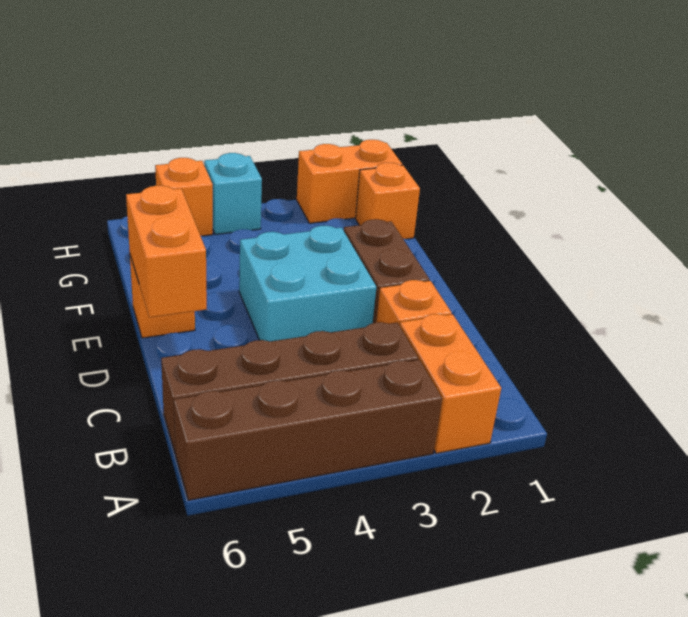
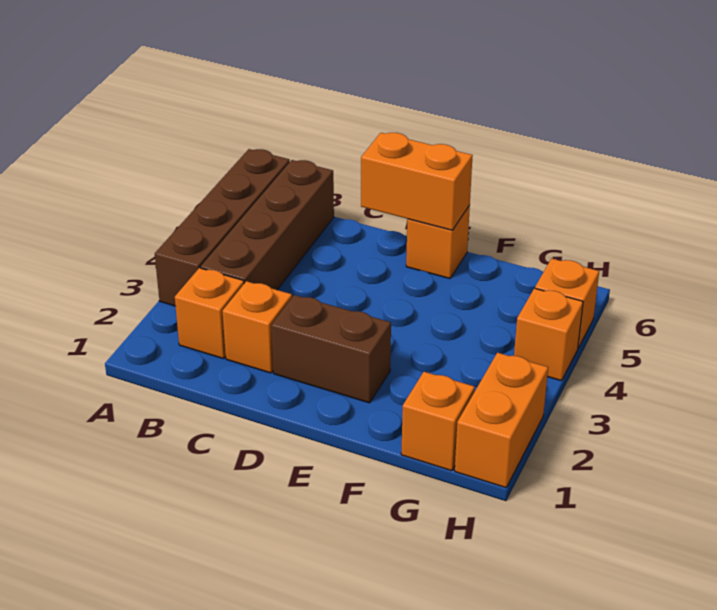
orange brick A2:B2 level 1 -> orange brick B2 level 1
cyan brick D3:E4 level 1 -> none
cyan brick H4 level 1 -> orange brick H4 level 1

